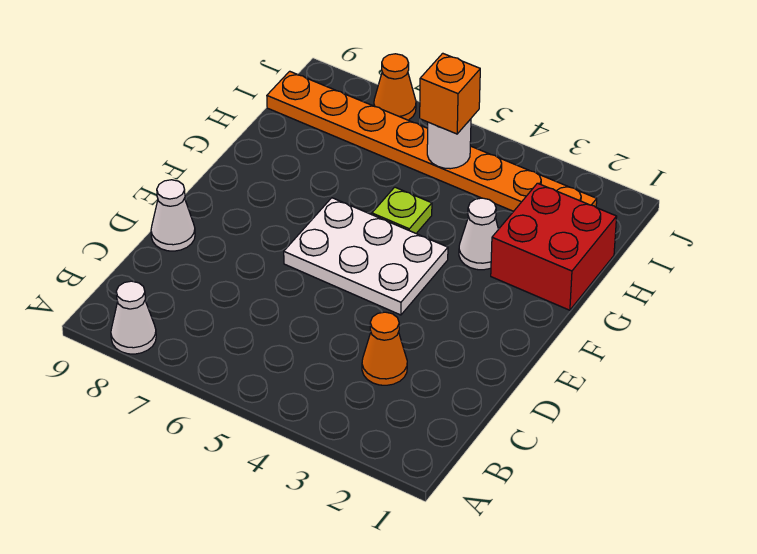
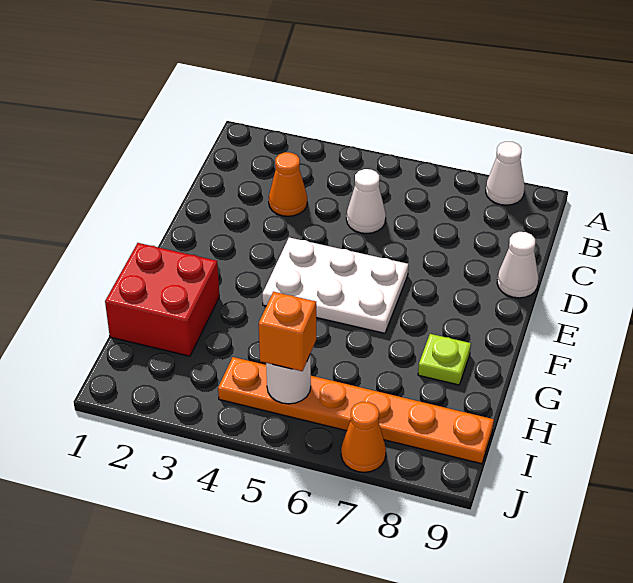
white cone G3 level 1 -> white cone C5 level 1
lime plate G5 level 1 -> lime plate G8 level 1
orange plate I2:I9 level 1 -> orange plate I4:I9 level 1

